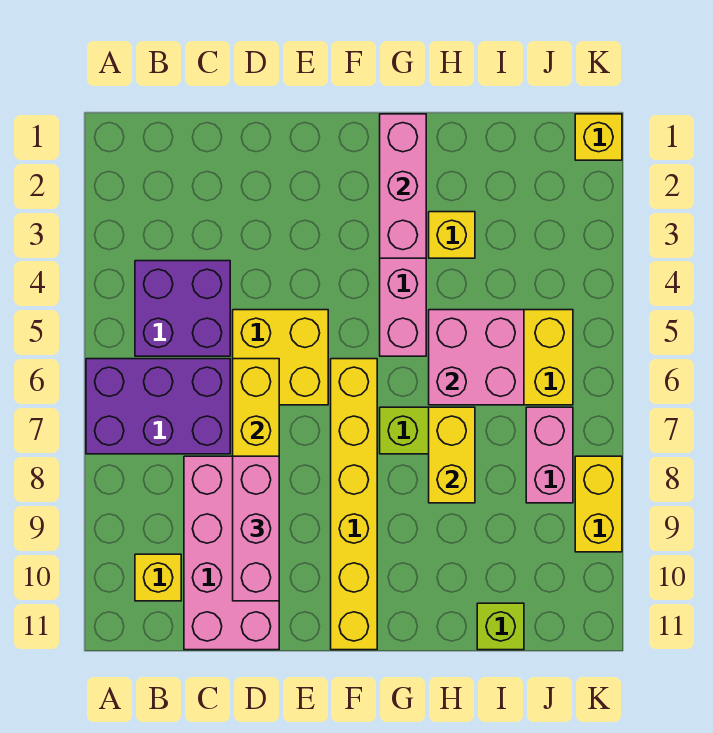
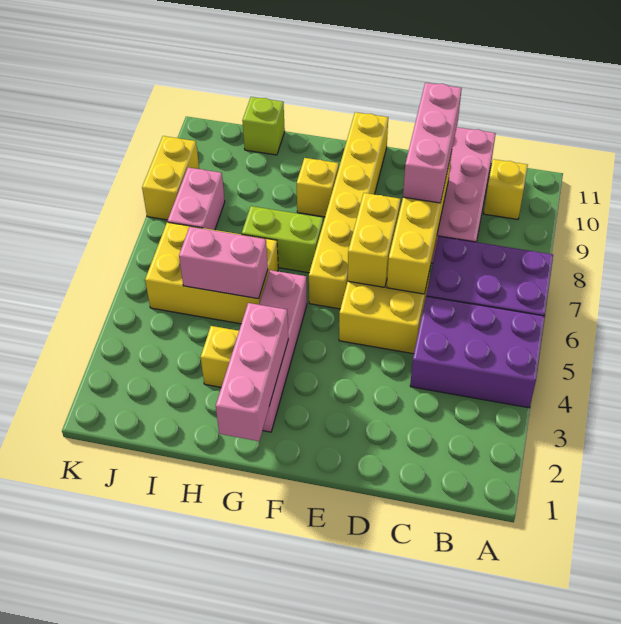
purple brick B4:C5 level 1 -> purple brick A4:C5 level 1
pink brick H5:I6 level 2 -> pink brick H5:I5 level 2
yellow brick H7:H8 level 2 -> yellow brick E6:E7 level 2
yellow brick K1 level 1 -> yellow brick G9 level 1

